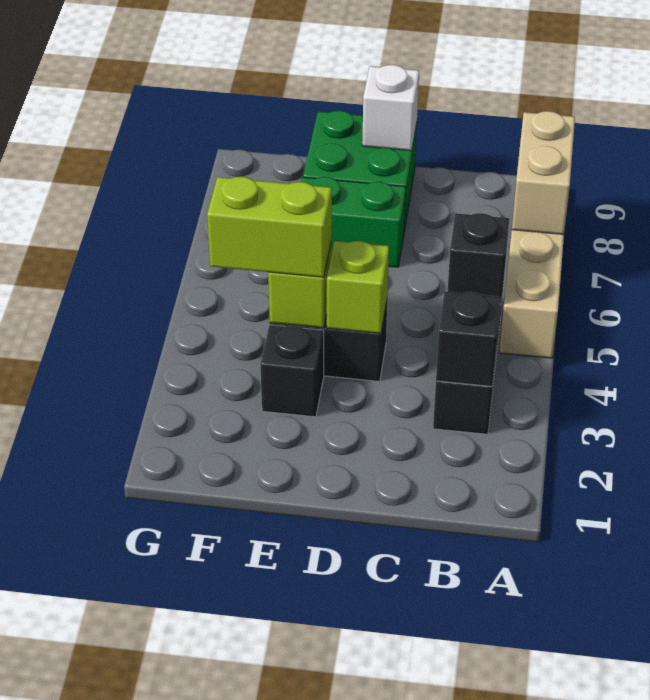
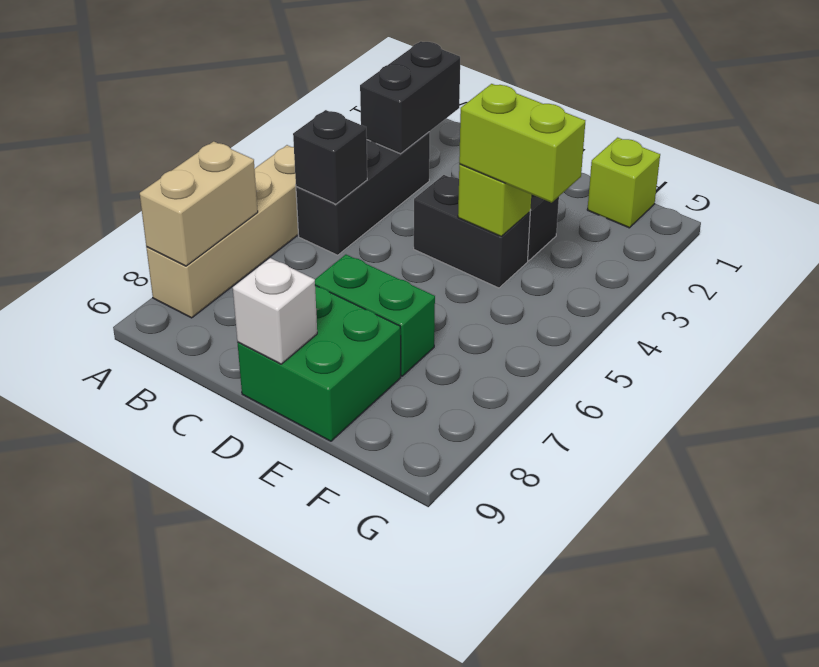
black brick B3 level 2 -> black brick B2:B3 level 2
lime brick D4 level 2 -> lime brick F1 level 1

